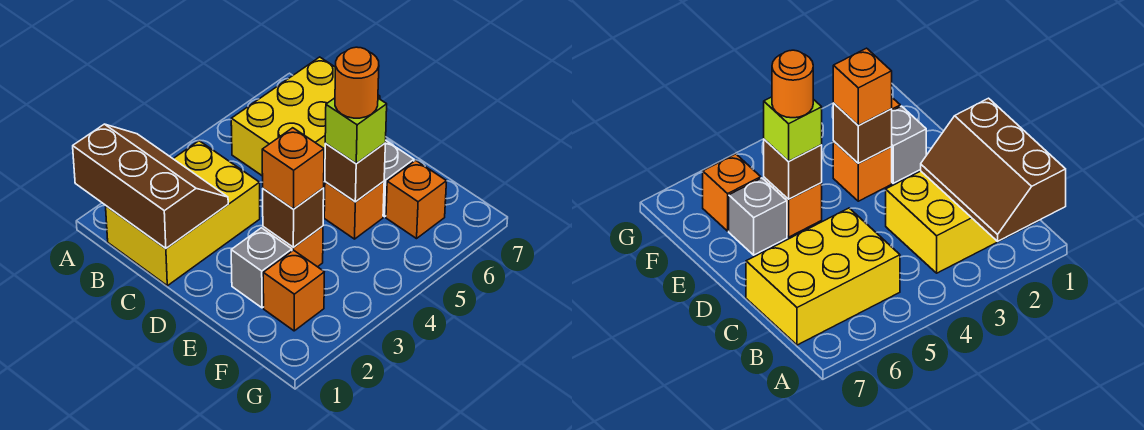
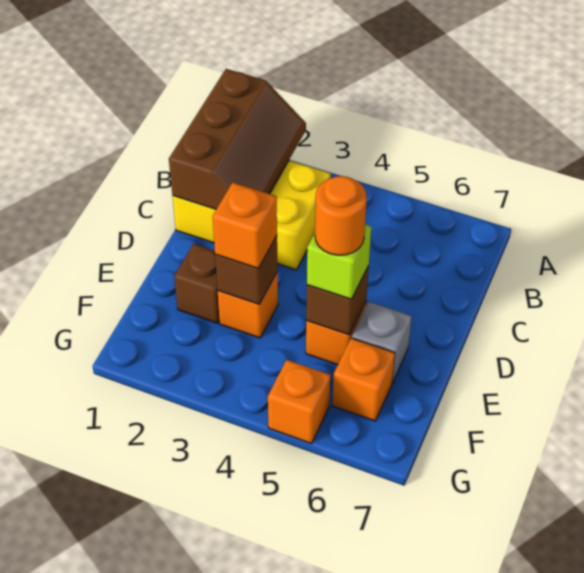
yellow brick B5:C7 level 1 -> none
grey brick E2 level 1 -> brown brick E2 level 1
orange brick F2 level 1 -> orange brick G5 level 1

